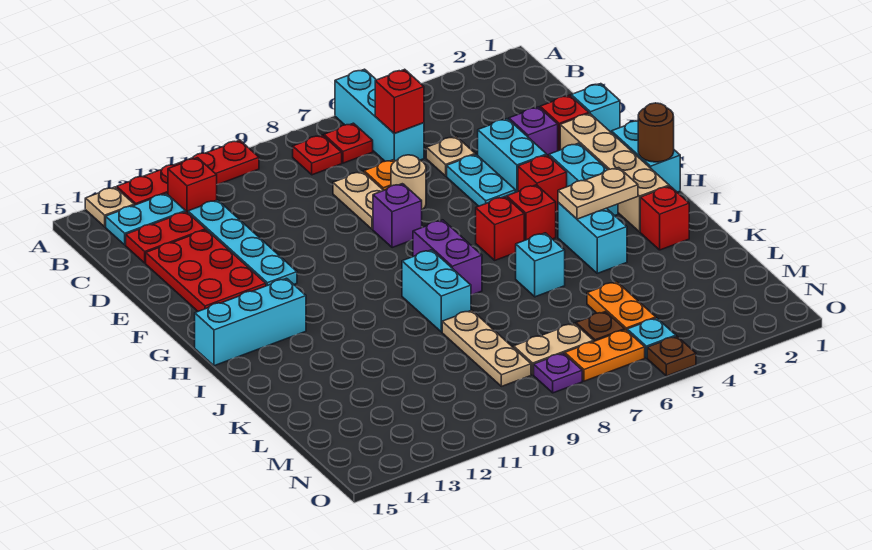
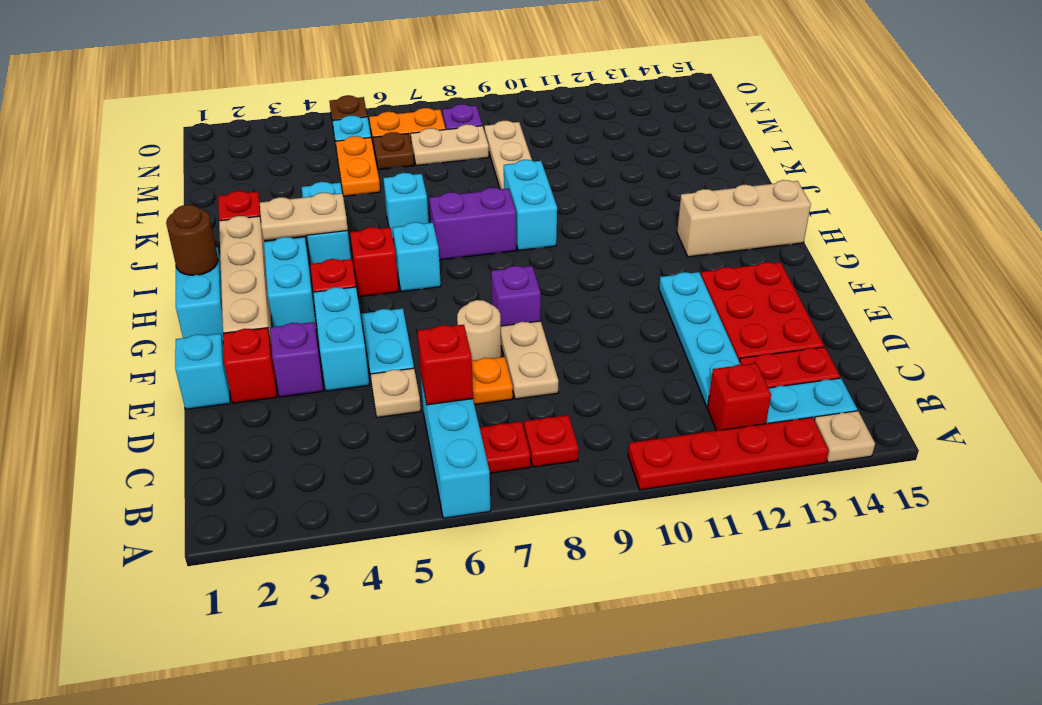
red brick H6 level 1 -> cyan brick H6 level 1
purple brick H8:I8 level 1 -> purple brick I7:I8 level 1
cyan brick H13:H15 level 1 -> tan brick H13:H15 level 1

